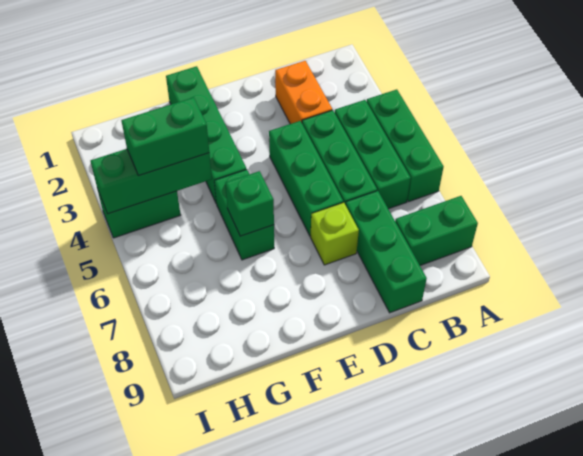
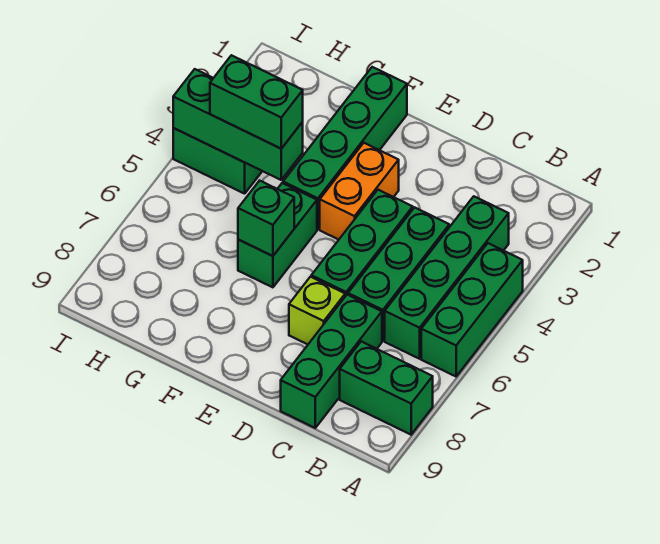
green brick B4:B6 level 1 -> green brick B3:B6 level 1
orange brick C2:C3 level 1 -> orange brick E3:E4 level 1

